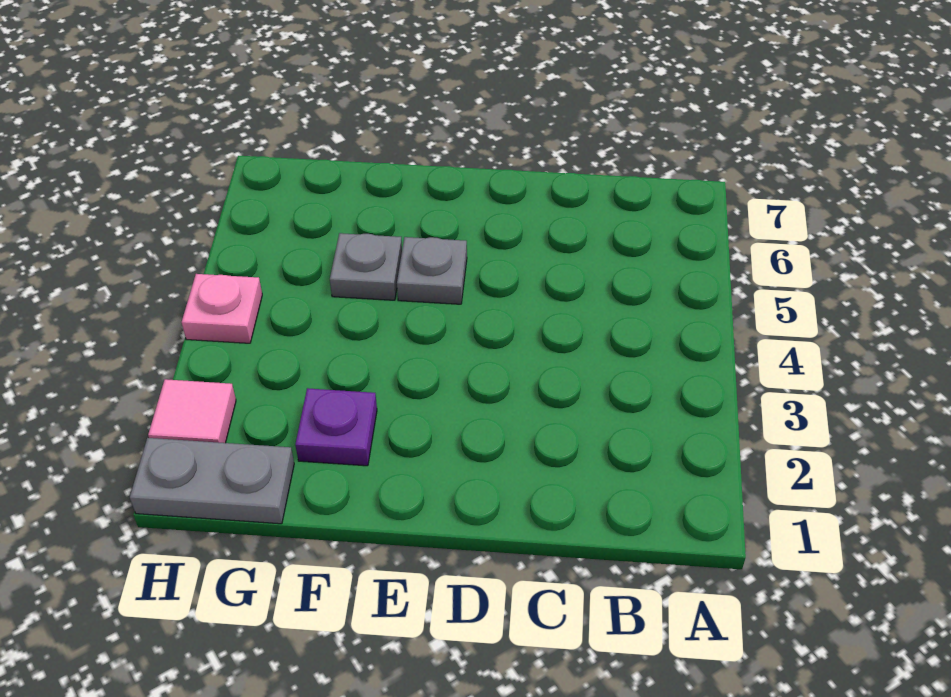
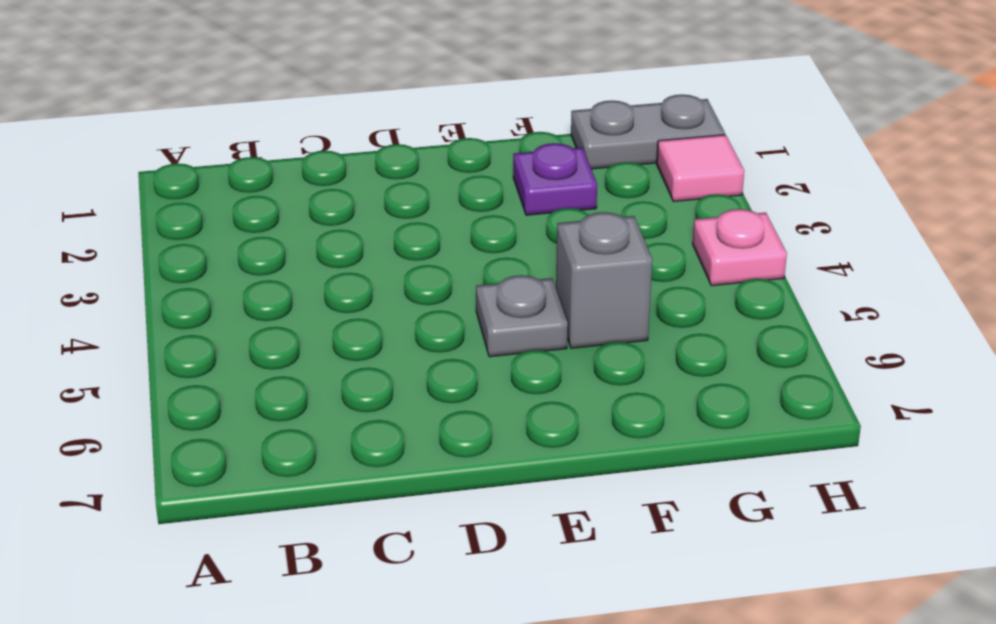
grey plate F5 level 1 -> grey brick F5 level 1

